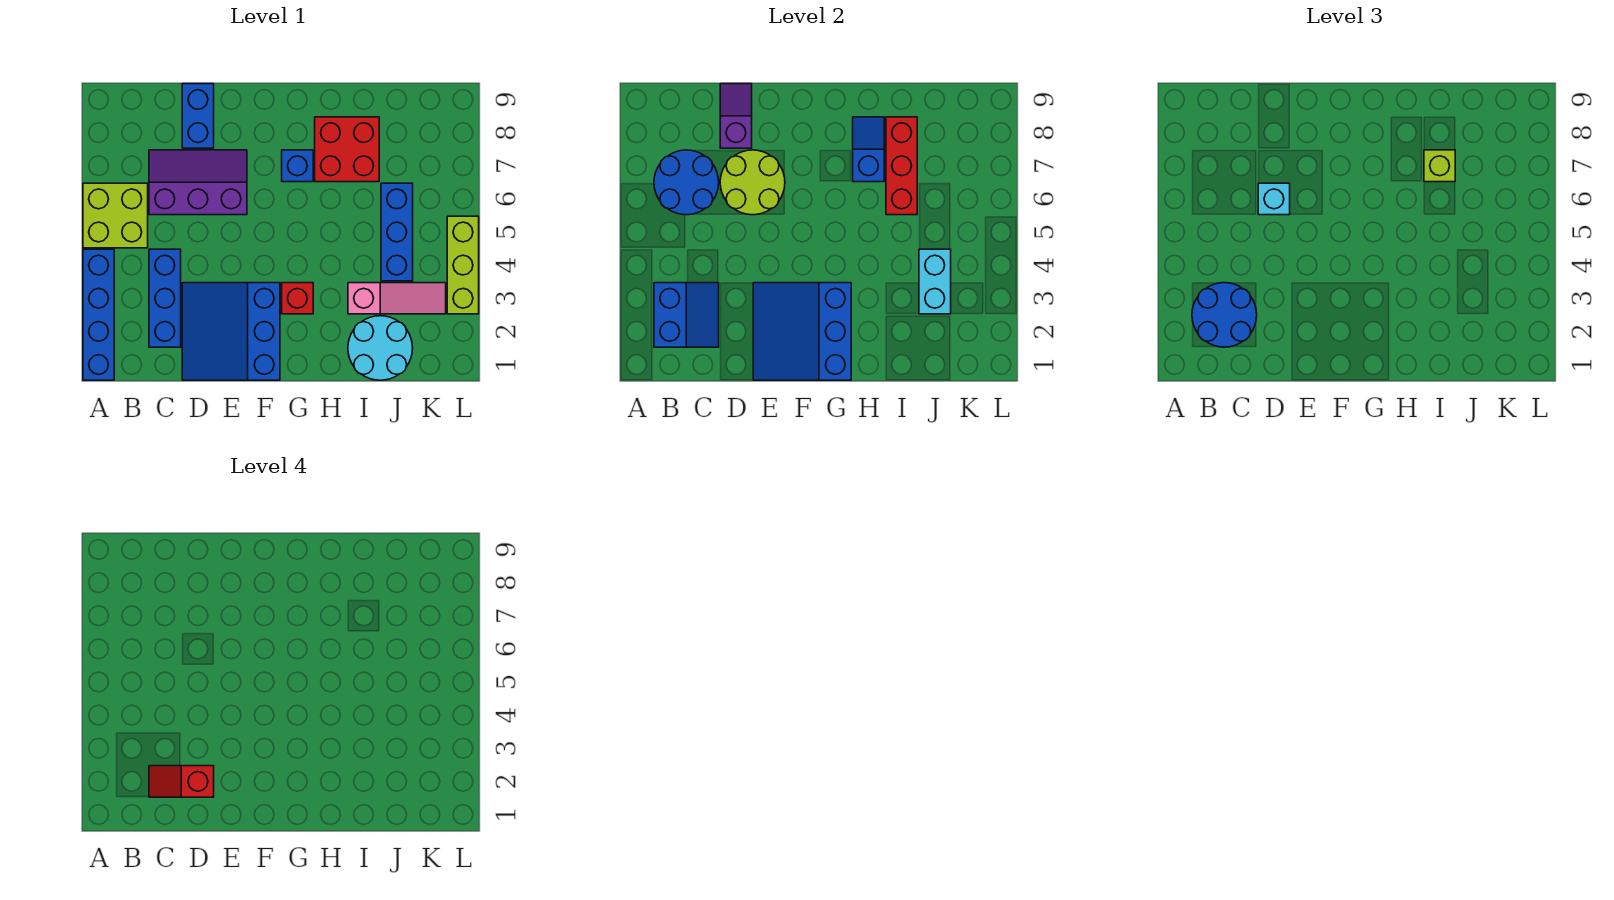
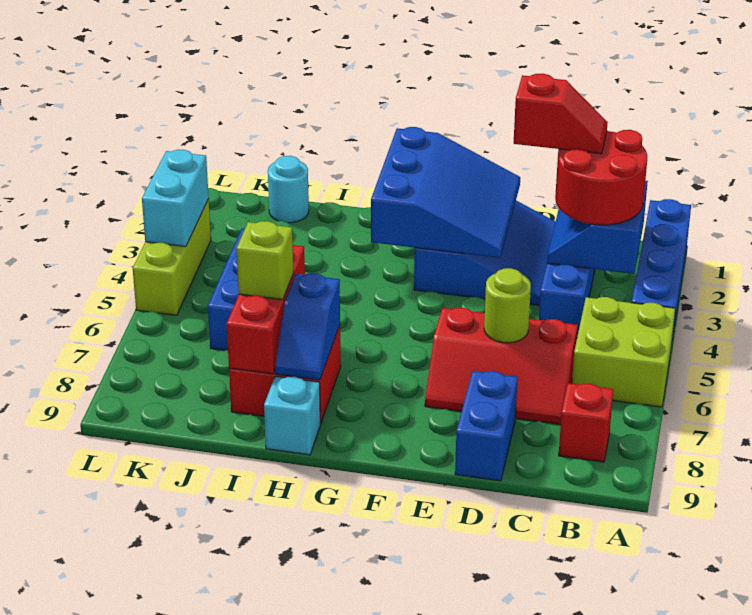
blue round brick B2:C3 level 3 -> red round brick B2:C3 level 3
blue round brick B6:C7 level 2 -> none
purple slope C6:E7 level 1 top 6 -> red slope C6:E7 level 1 top 6
lime round brick D6:E7 level 2 -> lime round brick D6 level 2
cyan brick D6 level 3 -> cyan brick H9 level 1
purple slope D8:D9 level 2 top 8 -> none
red brick G3 level 1 -> red brick B8 level 1
blue brick G7 level 1 -> none
cyan round brick I1:J2 level 1 -> cyan round brick J1 level 1
pink slope I3:K3 level 1 top I -> none
cyan brick J3:J4 level 2 -> cyan brick L3:L4 level 2

